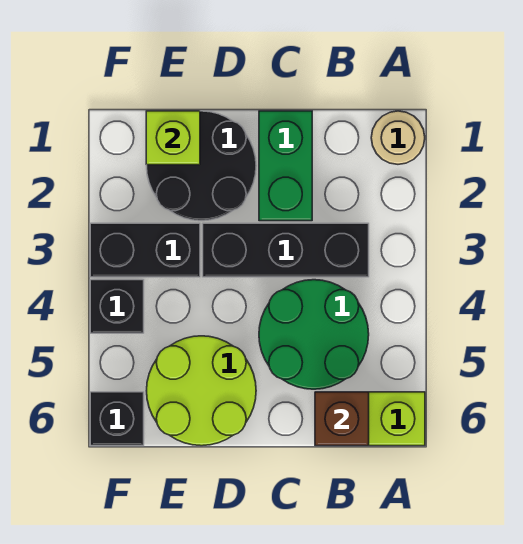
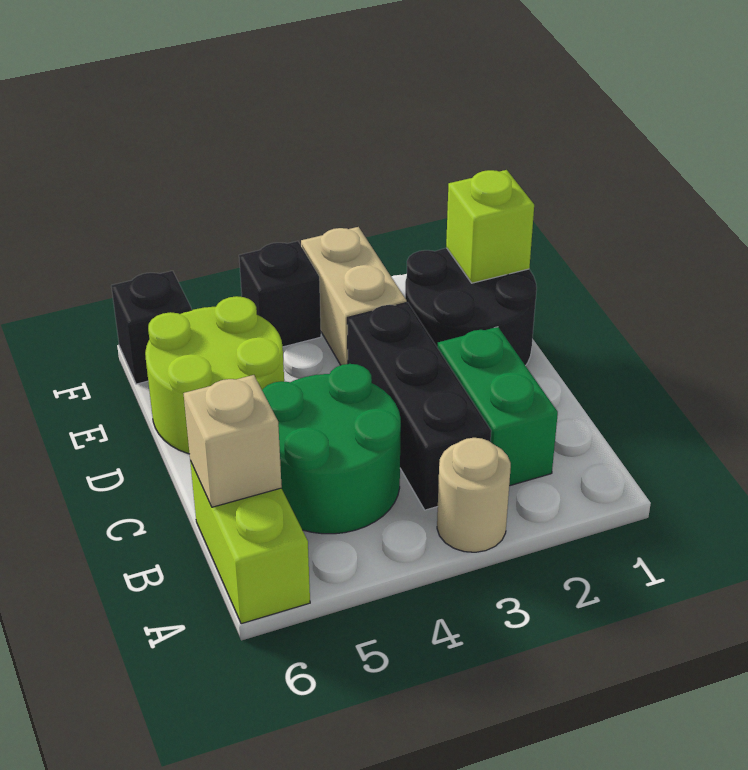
tan round brick A1 level 1 -> tan round brick A3 level 1
brown brick B6 level 2 -> tan brick B6 level 2
green brick C1:C2 level 1 -> green brick B2:C2 level 1
black brick E3:F3 level 1 -> tan brick E3:F3 level 1

